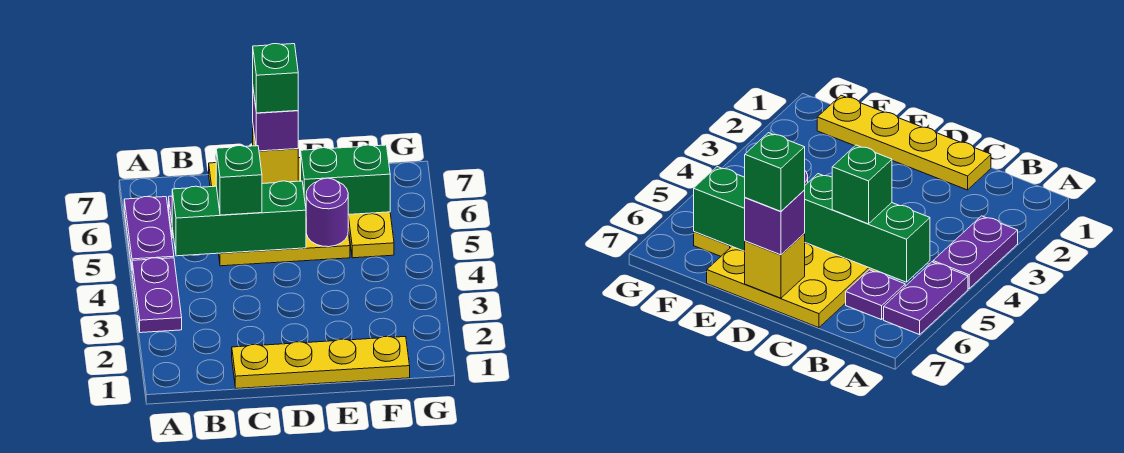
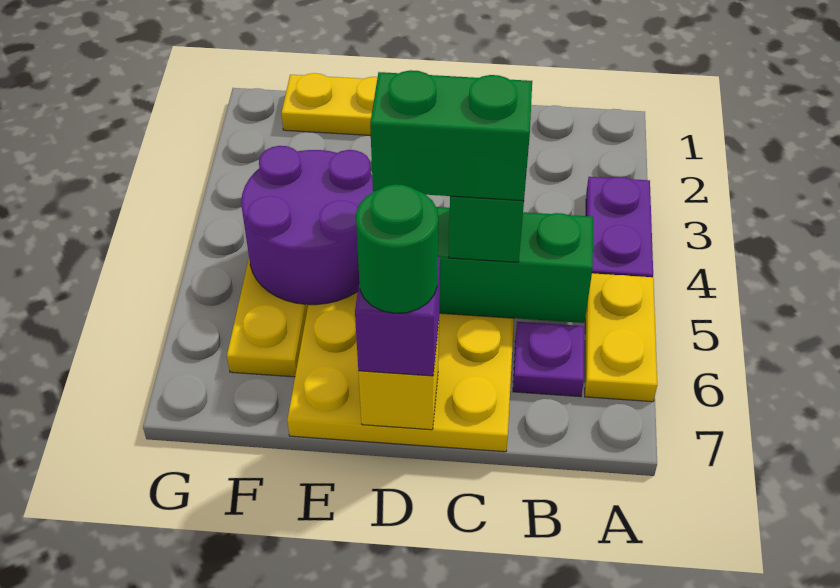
purple plate A5:A6 level 1 -> yellow plate A5:A6 level 1
green brick D7 level 4 -> green round brick D7 level 4
purple round brick E5 level 2 -> purple round brick E4:F5 level 2
green brick E6:F6 level 2 -> green brick C5:D5 level 4

